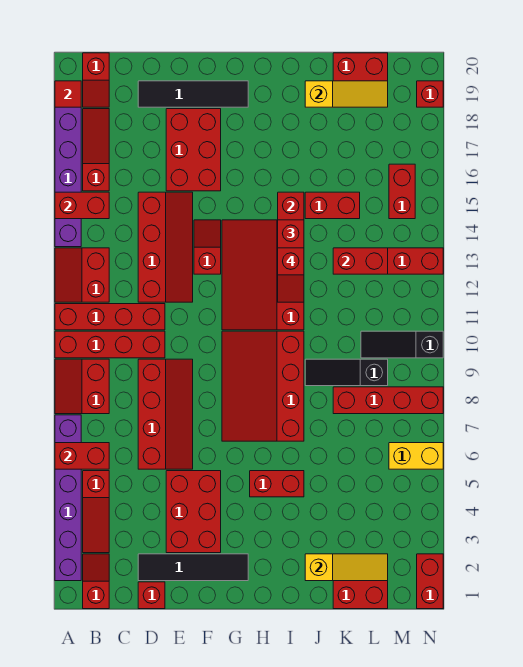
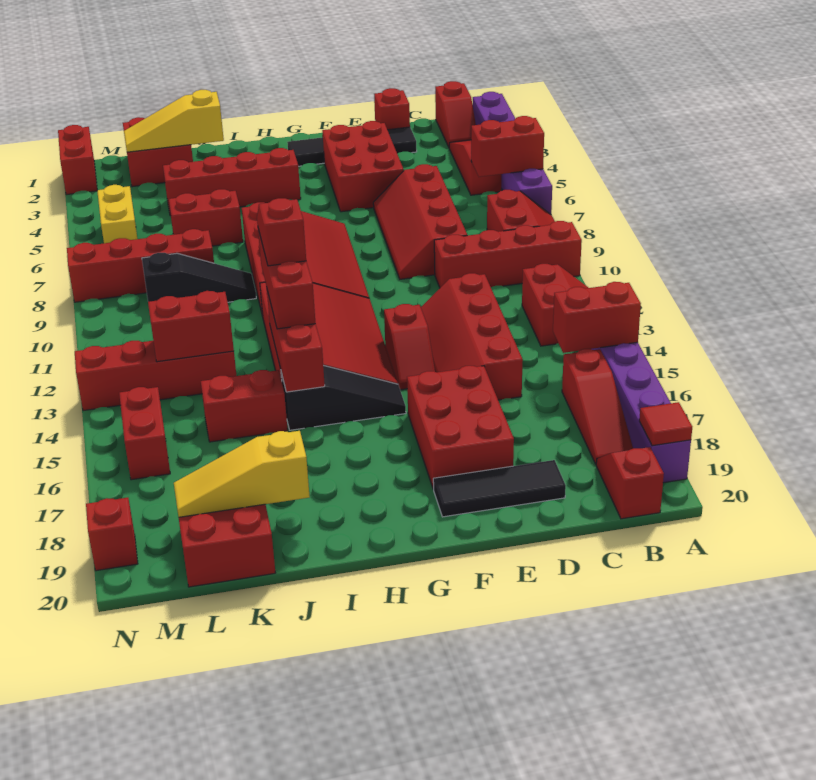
red brick A11:D11 level 1 -> red brick H4:K4 level 1
black tile D19:G19 level 1 -> black tile D19:F19 level 1
red brick H5:I5 level 1 -> red brick J6:K6 level 1
black slope L10:N10 level 1 top N -> black slope G15:I15 level 1 top I
yellow brick M6:N6 level 1 -> yellow brick M5:M6 level 1

